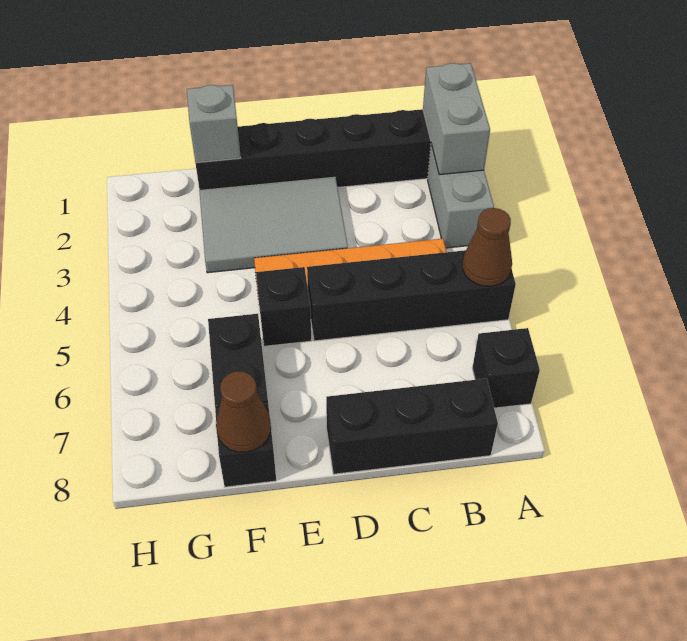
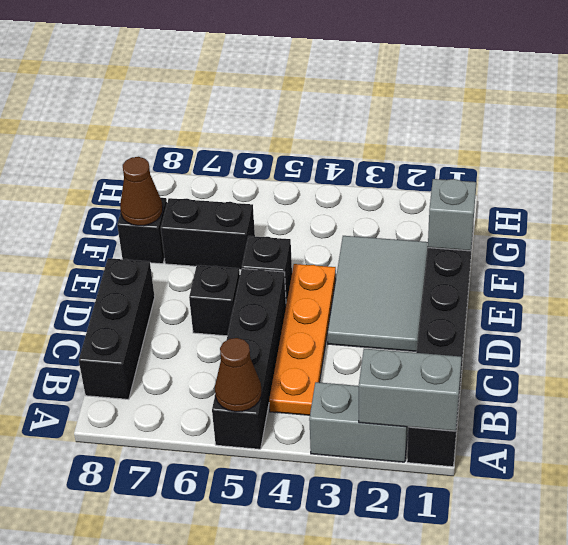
black brick A7 level 1 -> black brick D6 level 1

